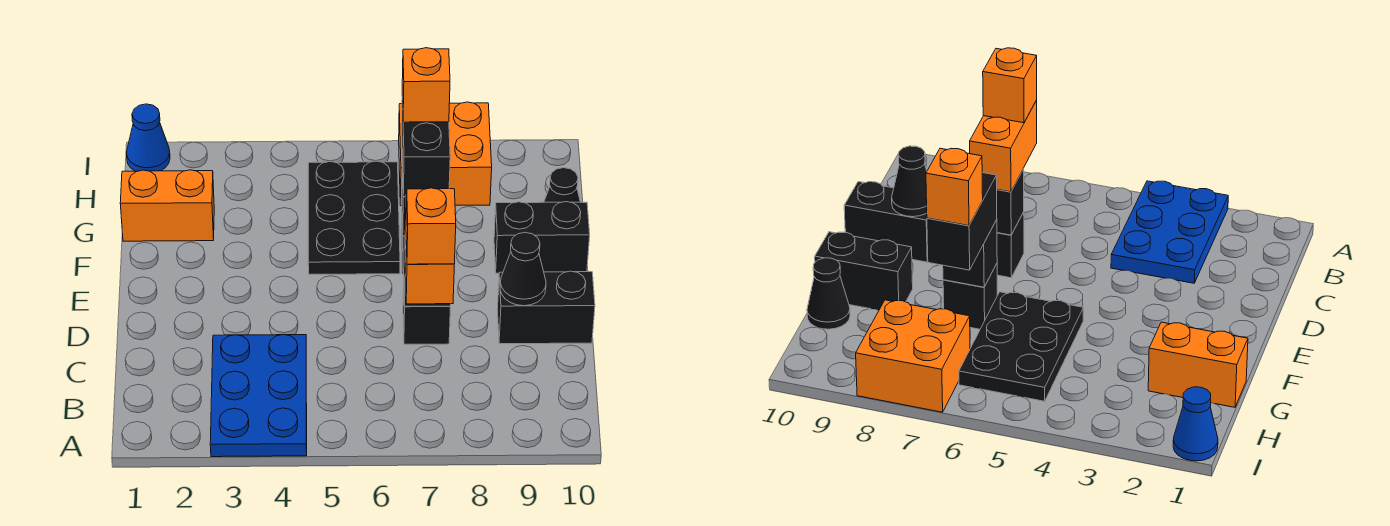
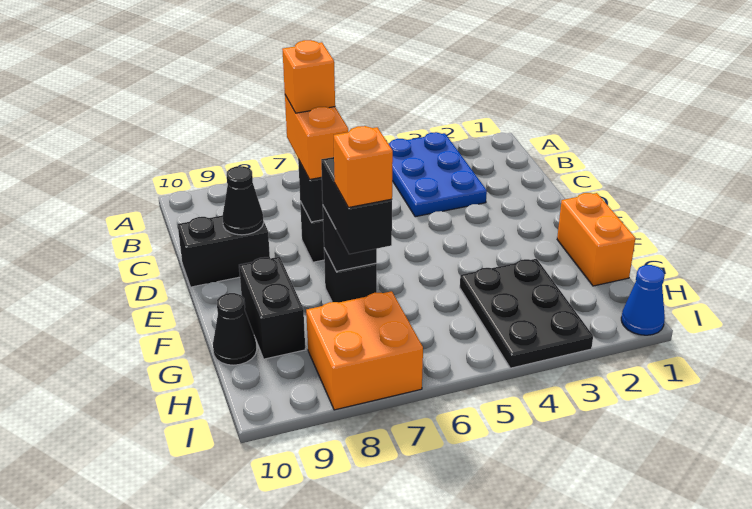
black plate F5:H6 level 1 -> black plate G3:I4 level 1
black brick F9:F10 level 1 -> black brick F9:G9 level 1
orange brick G1:G2 level 1 -> orange brick F1:G1 level 1

